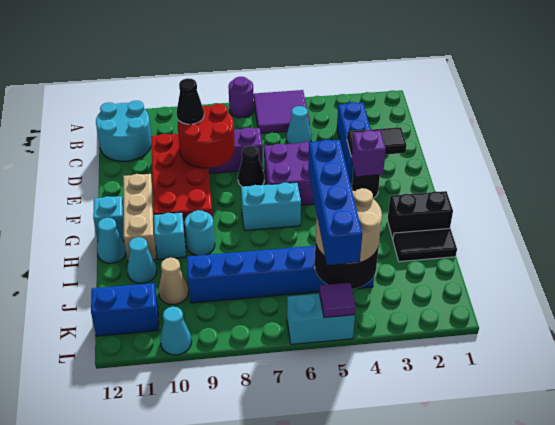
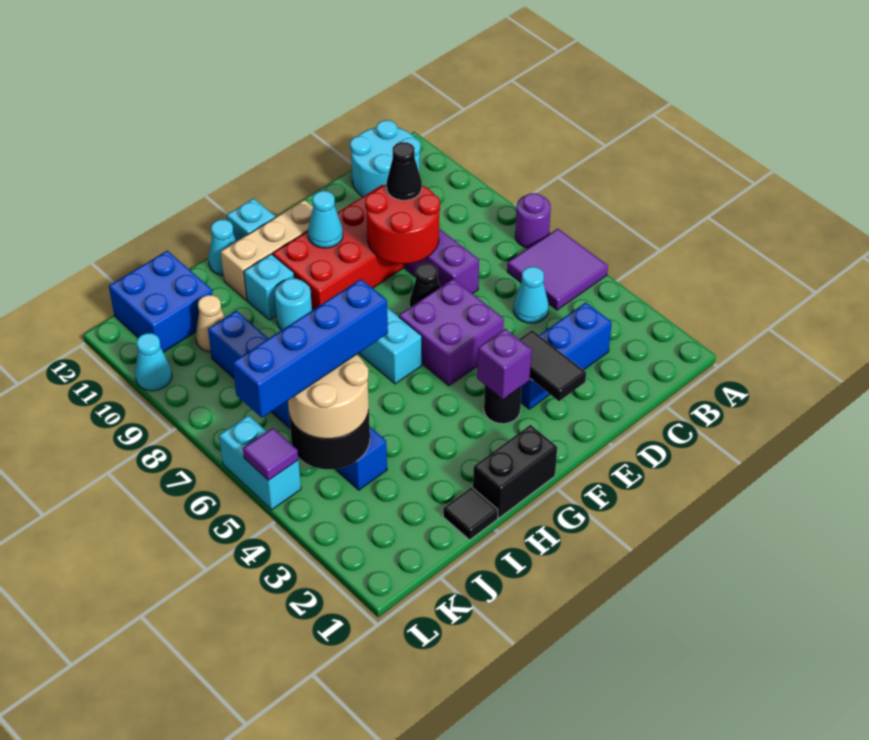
black brick H1:H2 level 1 -> black brick G1:H1 level 1
black tile I1:I2 level 1 -> black tile I1 level 1
cyan cone I11 level 1 -> cyan cone F10 level 2
blue brick K11:K12 level 1 -> blue brick J11:K12 level 1

